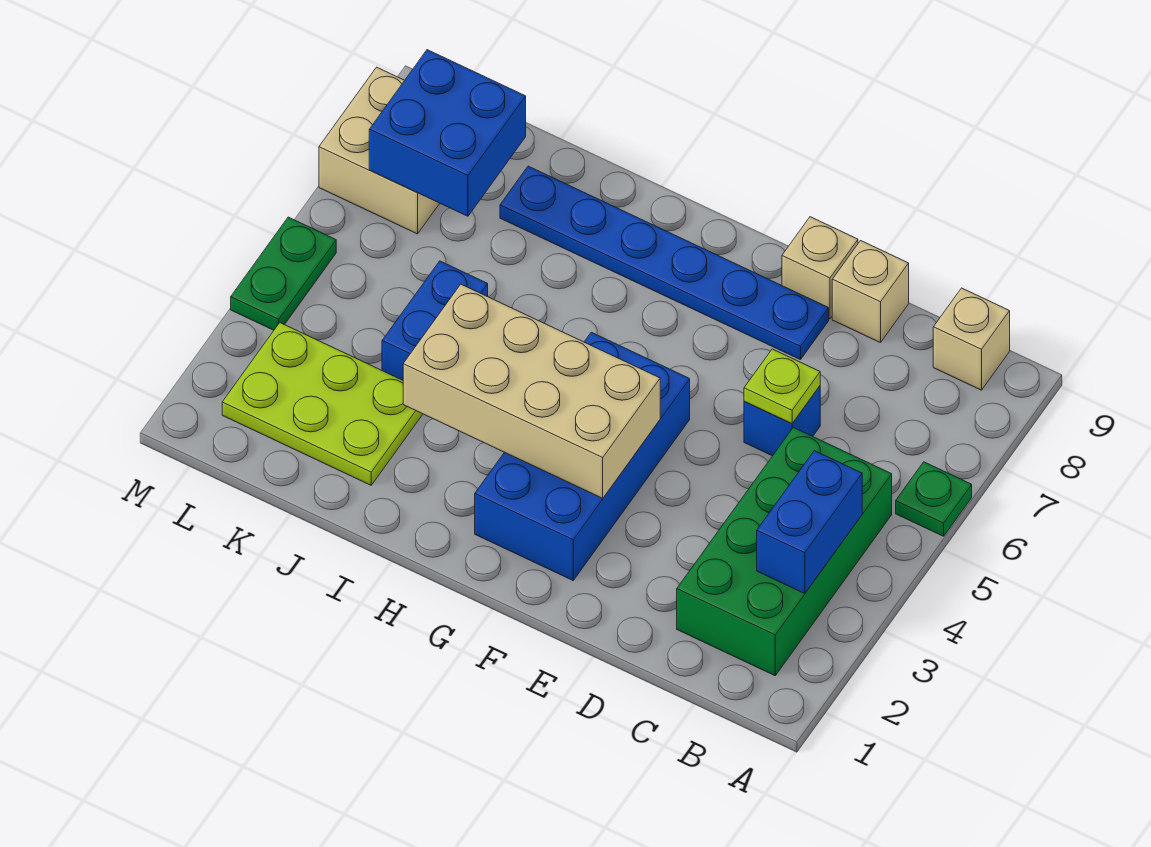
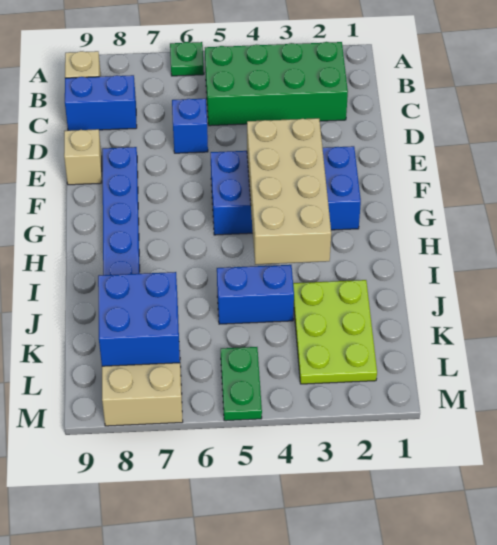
blue brick B3:B4 level 2 -> blue brick C8:C9 level 1
lime plate D6 level 2 -> none
tan brick D9 level 1 -> none
green plate M4:M5 level 1 -> green plate L5:M5 level 1

